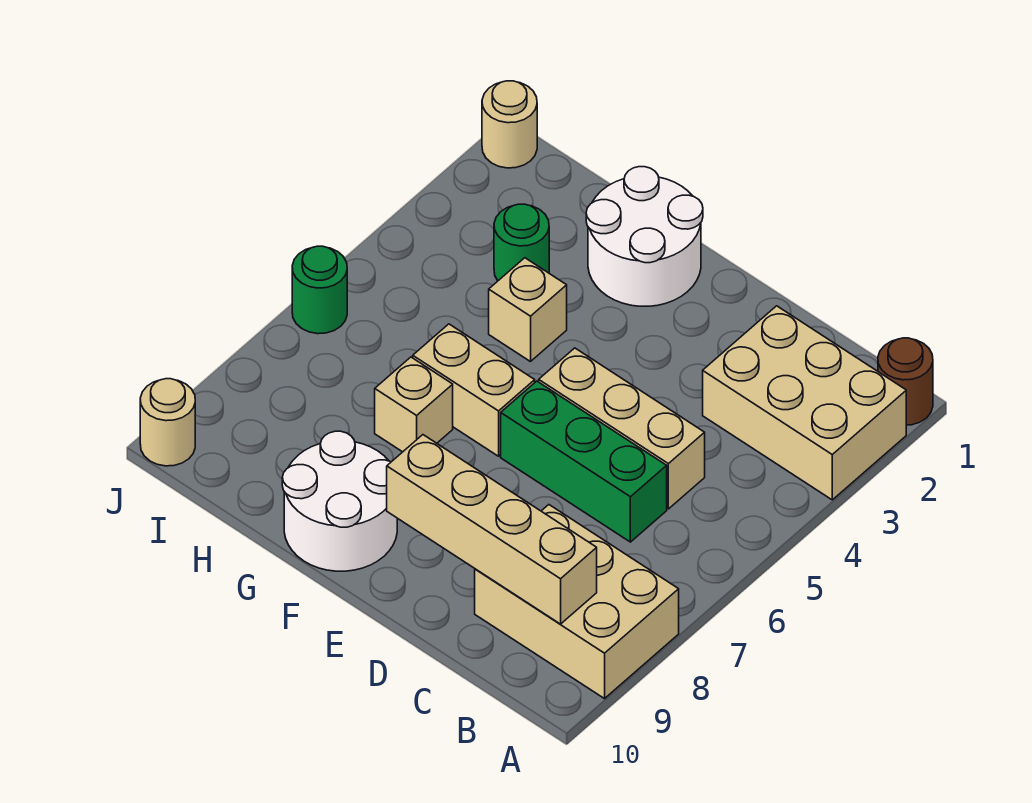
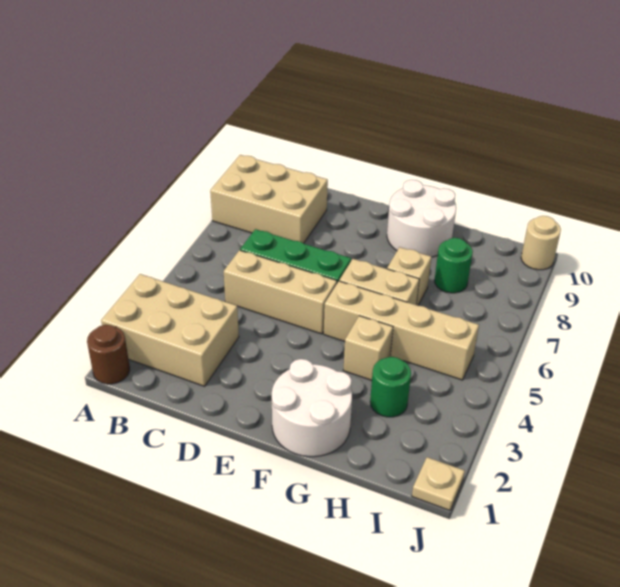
tan brick B9:E9 level 2 -> tan brick F5:I5 level 1
tan round brick J1 level 1 -> tan plate J1 level 1
green round brick J6 level 1 -> green round brick H8 level 1

